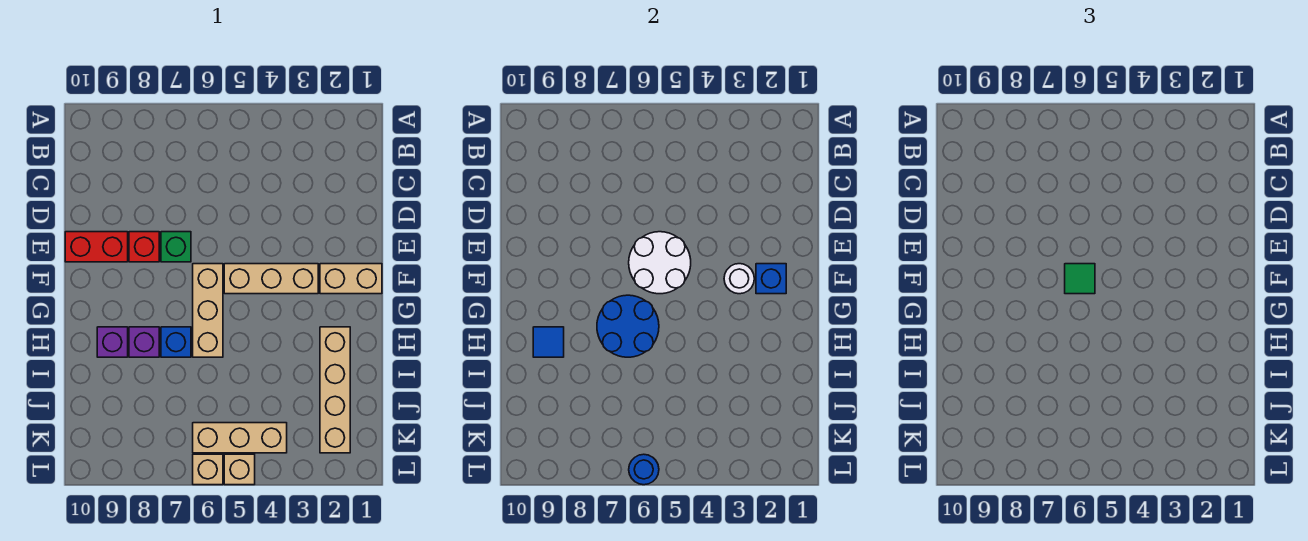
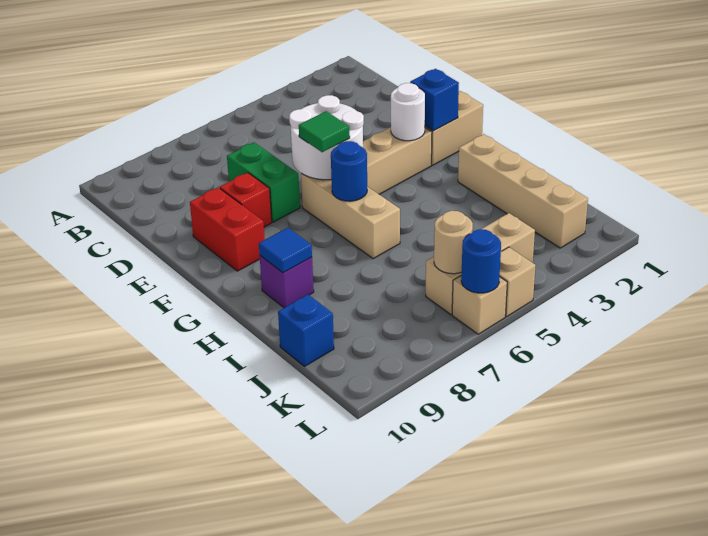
green brick E7 level 1 -> green brick D7:E7 level 1
red brick E9:E10 level 1 -> red brick E9:F9 level 1
blue round brick G6:H7 level 2 -> blue round brick G6 level 2
blue brick H7 level 1 -> blue brick J10 level 1
purple brick H8 level 1 -> none
none -> tan round brick K6 level 2

